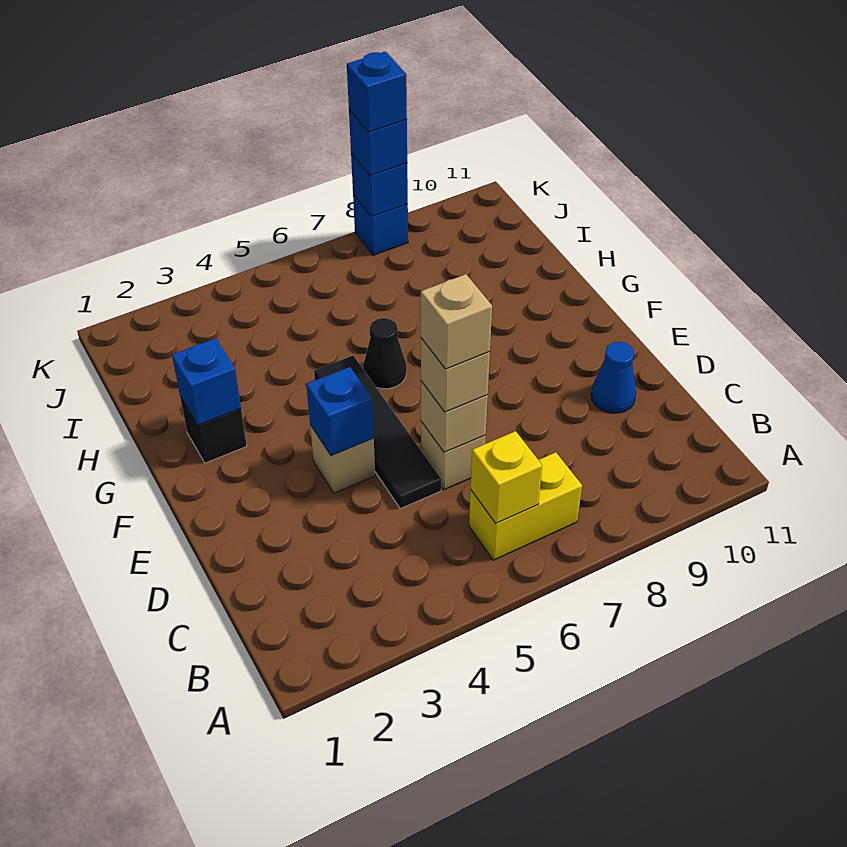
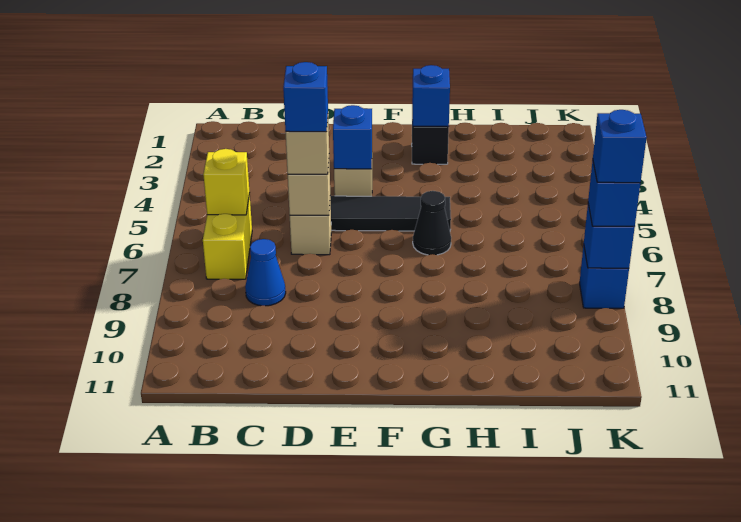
tan brick D6 level 4 -> blue brick D6 level 4
blue cone D10 level 1 -> blue cone C8 level 1

